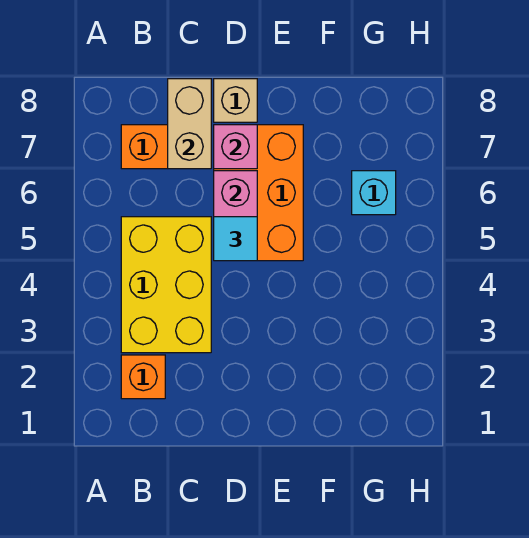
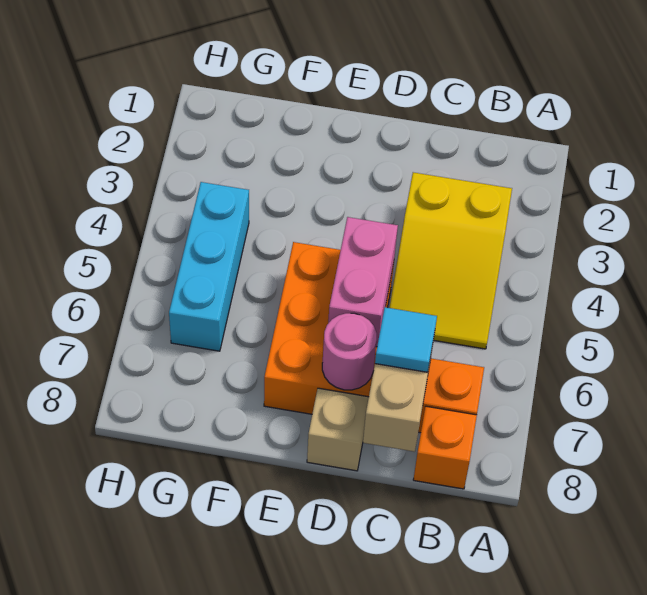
orange brick B2 level 1 -> orange brick B8 level 1
yellow brick B3:C5 level 1 -> yellow slope B3:C5 level 1 top 3
cyan tile D5 level 3 -> cyan tile C7 level 3
pink brick D7 level 2 -> pink round brick D7 level 2
cyan brick G6 level 1 -> cyan brick G4:G6 level 1

